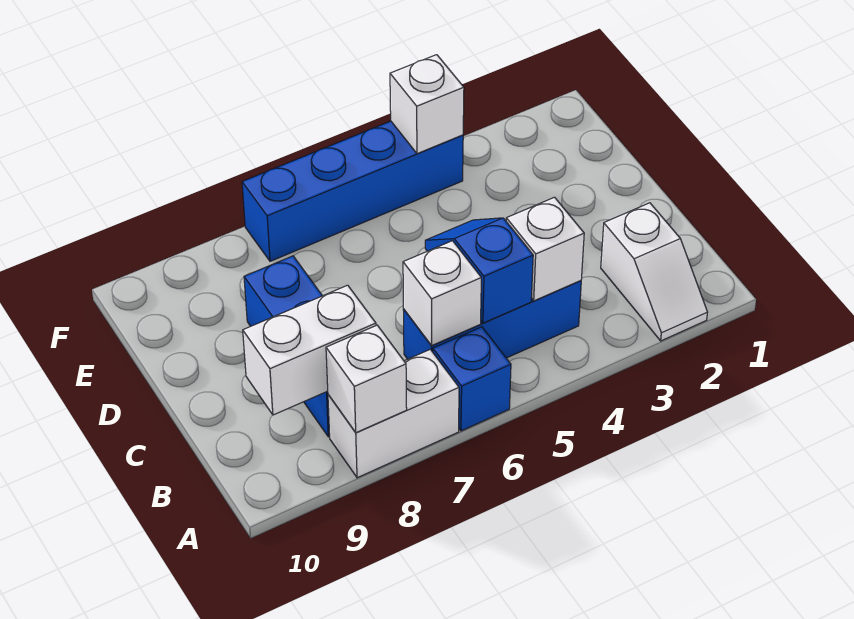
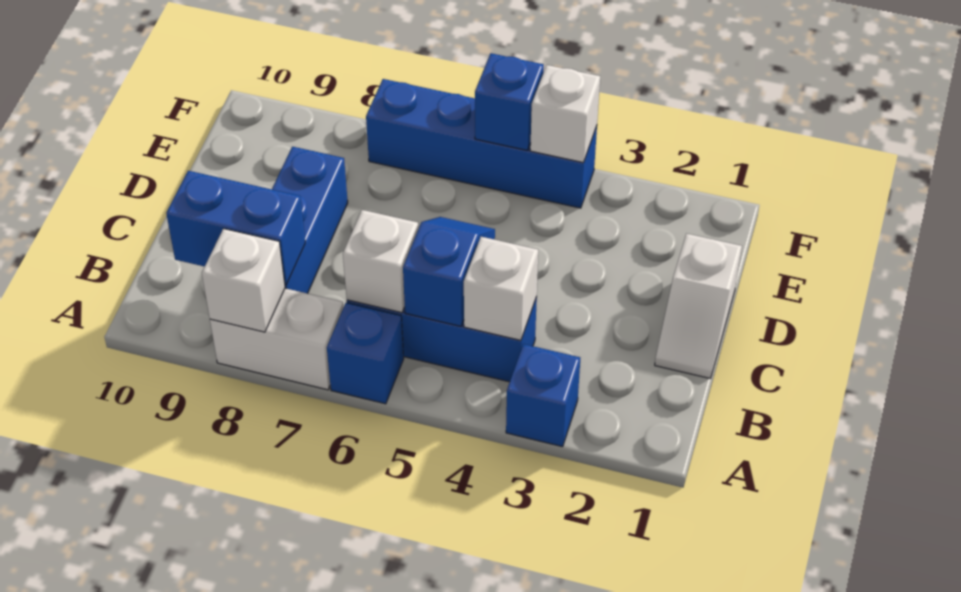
white slope A2:B2 level 1 top B -> white slope C1:D1 level 1 top D
none -> blue brick A3 level 1
white brick B8:B9 level 2 -> blue brick B8:B9 level 2
none -> blue brick F5 level 2

